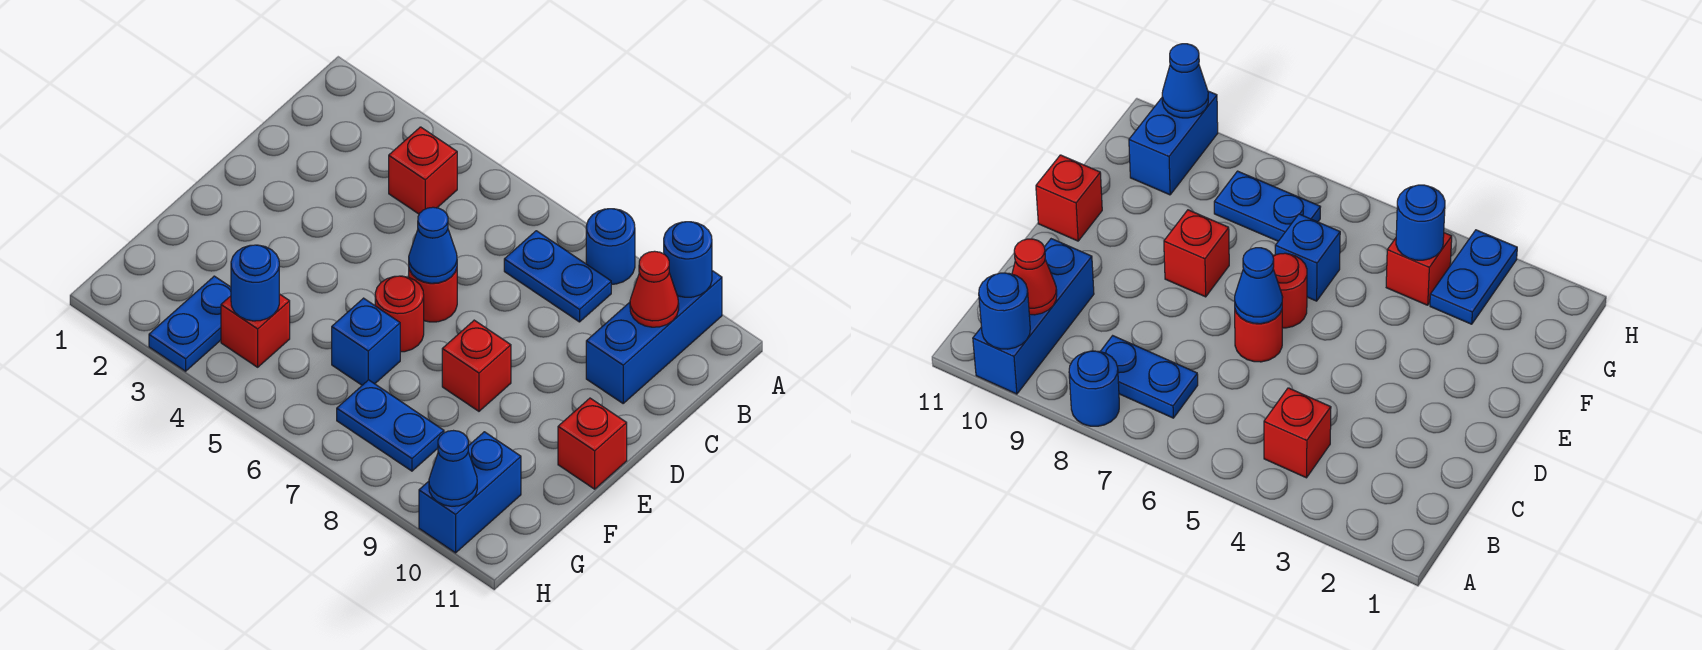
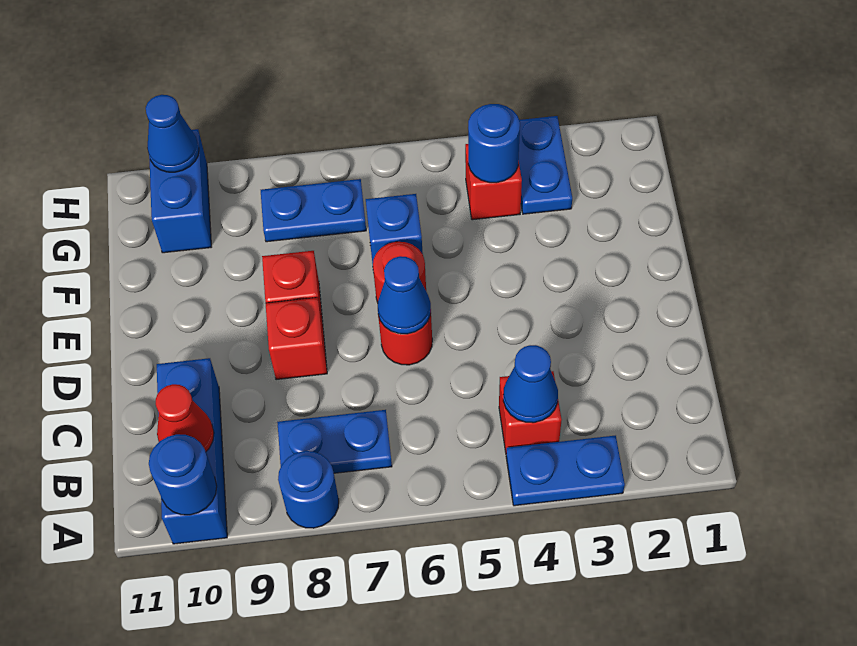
none -> blue plate A3:A4 level 1
none -> blue cone B4 level 2
red brick E11 level 1 -> red brick D8 level 1

